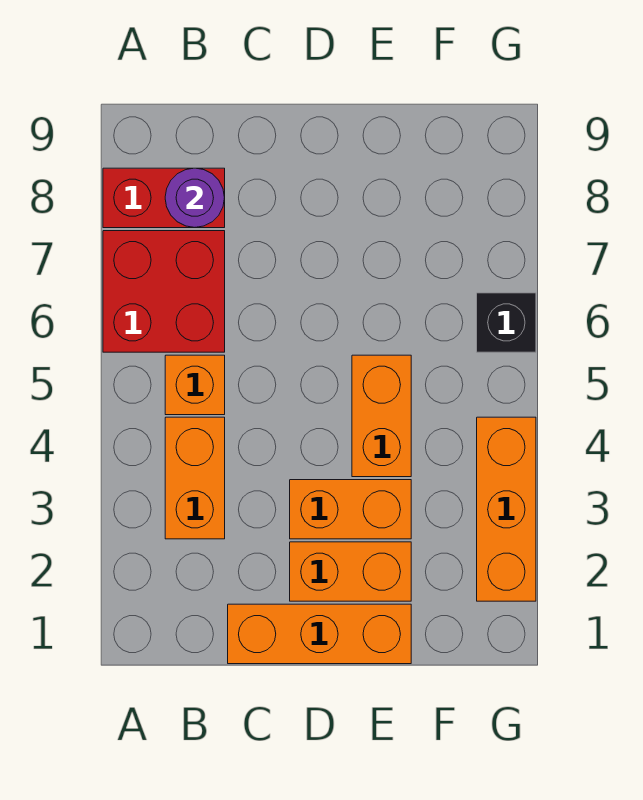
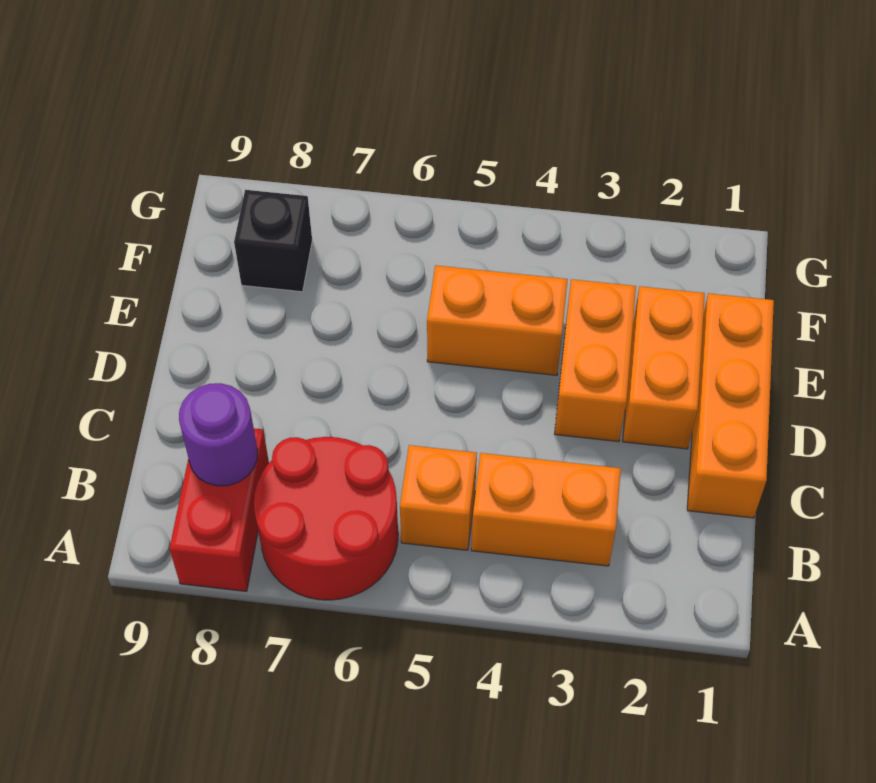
red brick A6:B7 level 1 -> red round brick A6:B7 level 1
orange brick G2:G4 level 1 -> none
black brick G6 level 1 -> black brick F8 level 1

